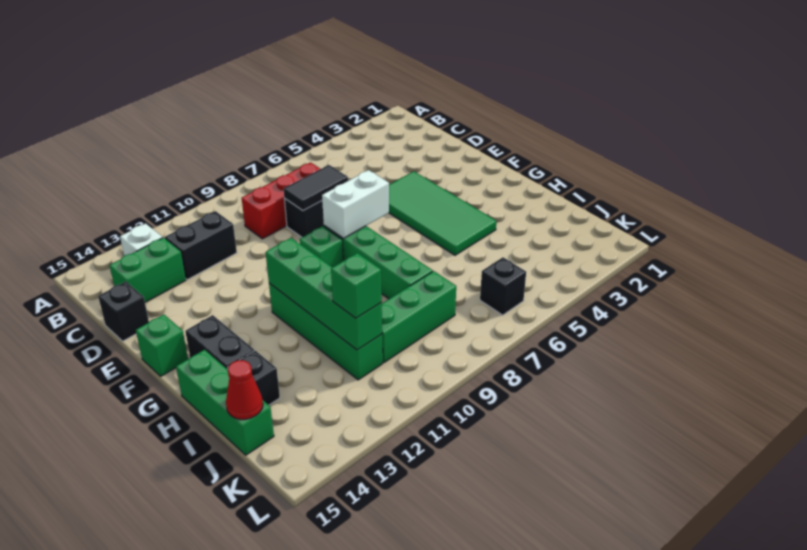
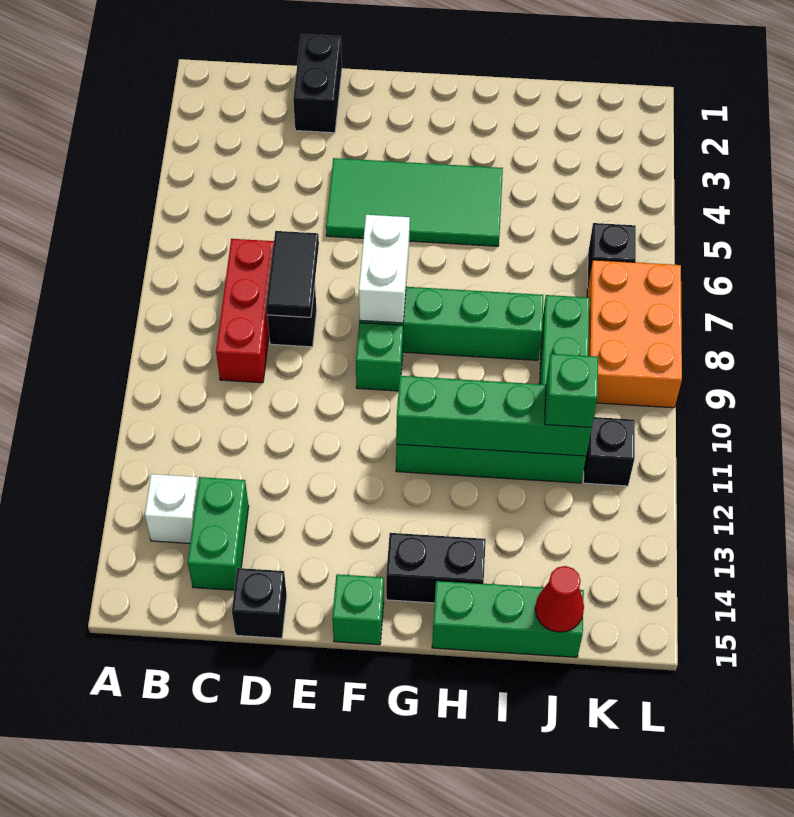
black brick C11:C12 level 1 -> black brick D1:D2 level 1
black brick I14 level 1 -> black brick K11 level 1
none -> orange brick K7:L9 level 1

